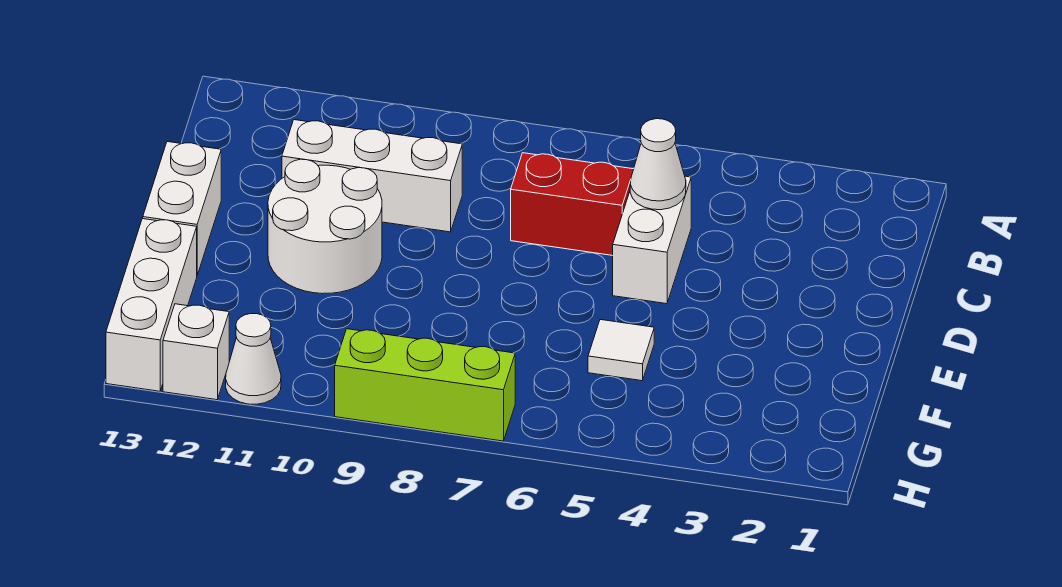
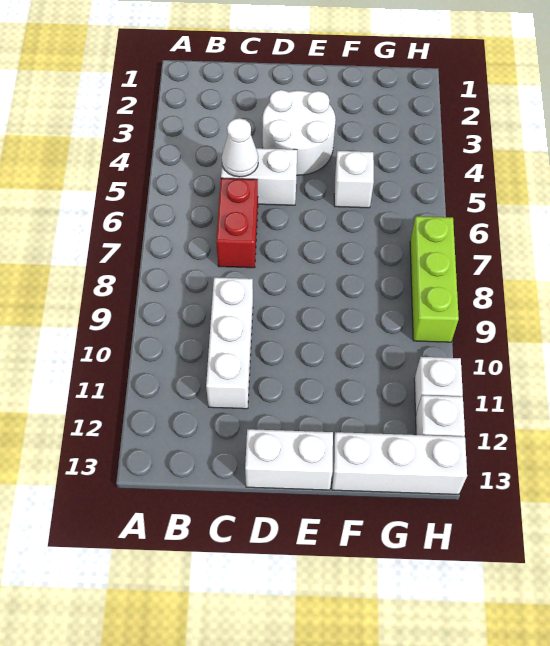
white round brick D10:E11 level 1 -> white round brick D3:E4 level 1
white tile F5 level 1 -> white brick F5 level 1
white cone H11 level 1 -> white brick H11 level 1

